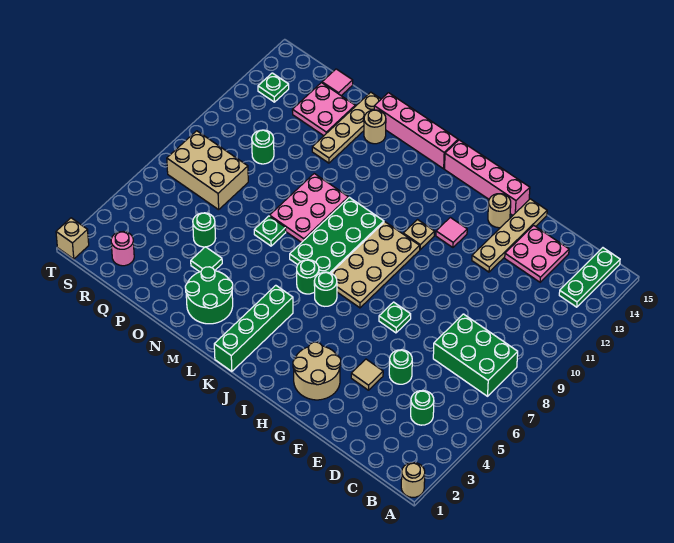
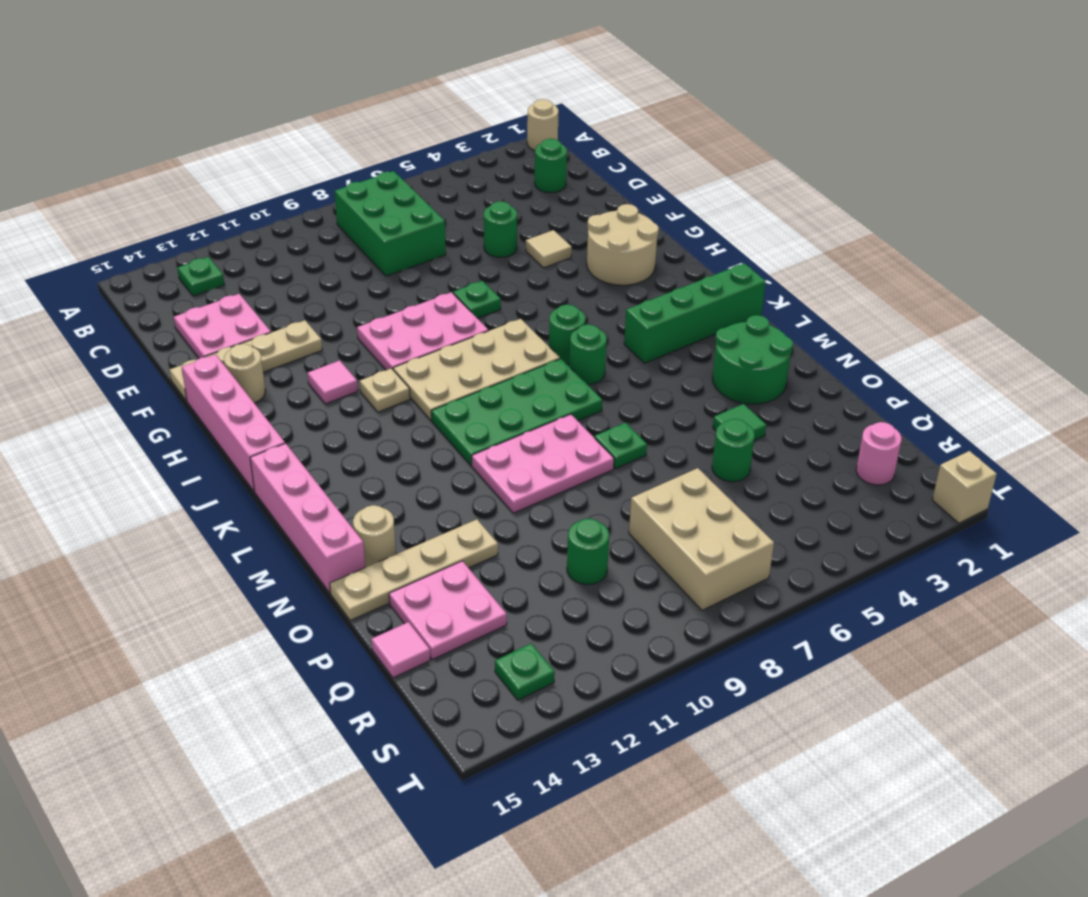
green plate B13:B15 level 1 -> green plate B13 level 1
green round brick C4 level 1 -> green round brick C2 level 1
none -> pink plate G8:H10 level 1

